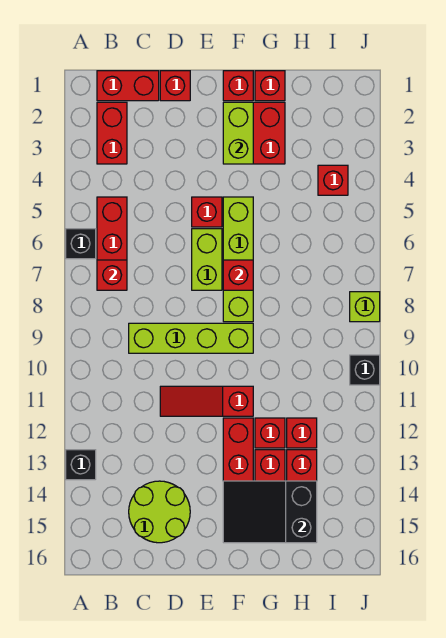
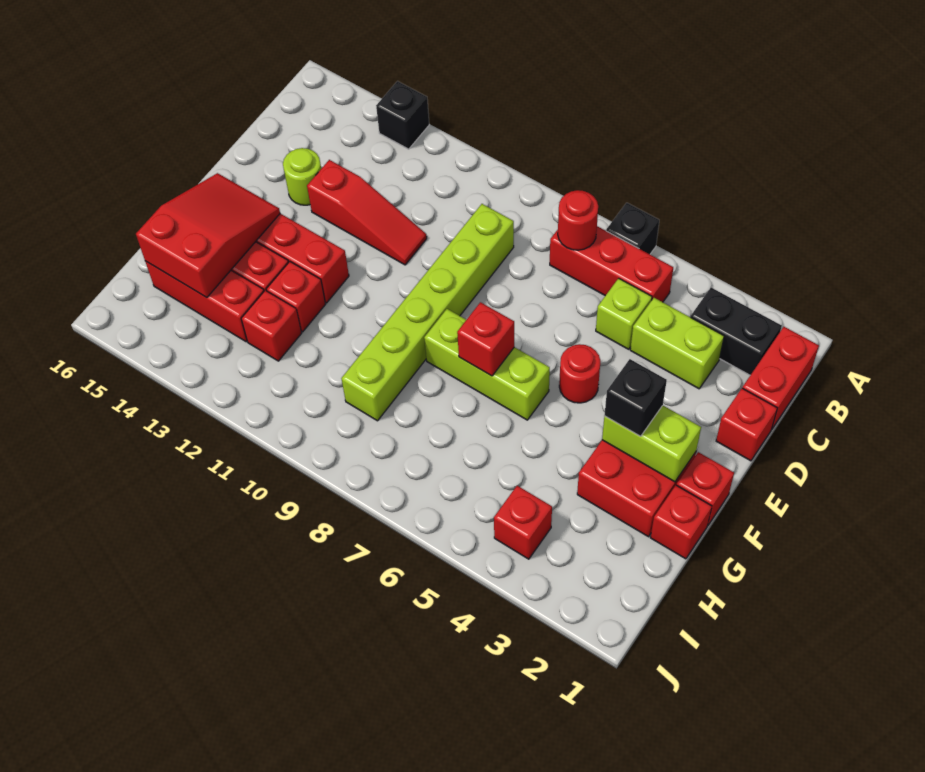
red brick B2:B3 level 1 -> black brick B2:B3 level 1
red brick B7 level 2 -> red round brick B7 level 2
lime brick C9:F9 level 1 -> lime brick C9:H9 level 1
lime round brick C14:D15 level 1 -> lime round brick D14 level 1
red slope D11:F11 level 1 top F -> red slope D11:D13 level 1 top 13
red brick E5 level 1 -> red round brick E5 level 1
lime brick E6:E7 level 1 -> lime brick C3:C4 level 1
lime brick F5:F8 level 1 -> lime brick F6:F8 level 1
black slope F14:H15 level 2 top H -> red slope F14:H15 level 2 top H
lime brick J8 level 1 -> lime brick C5 level 1
black brick J10 level 1 -> black brick F3 level 3

